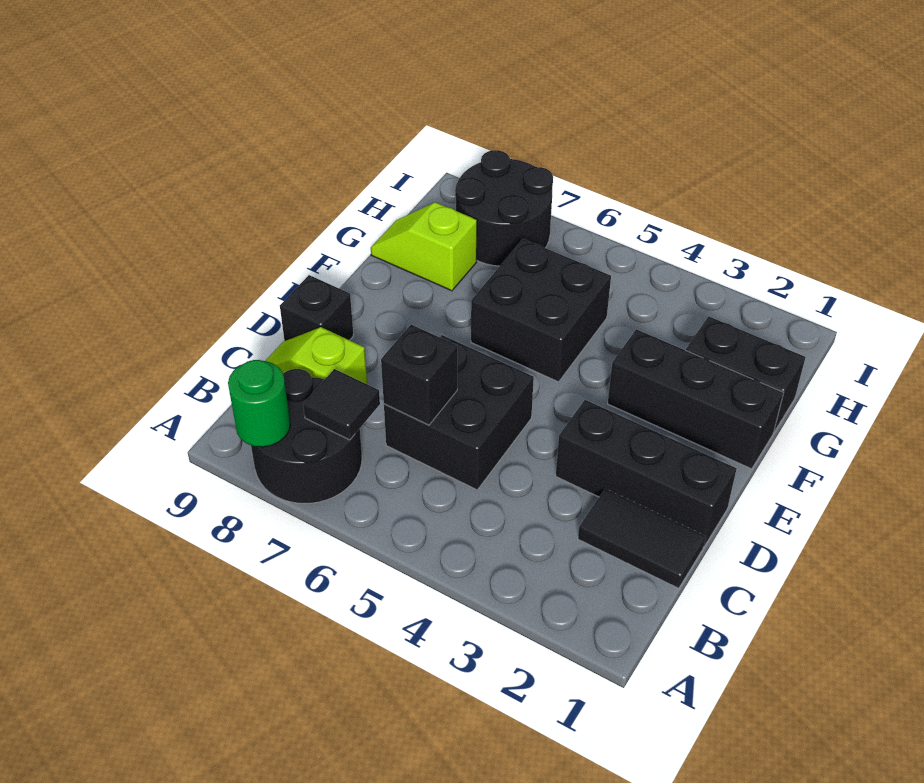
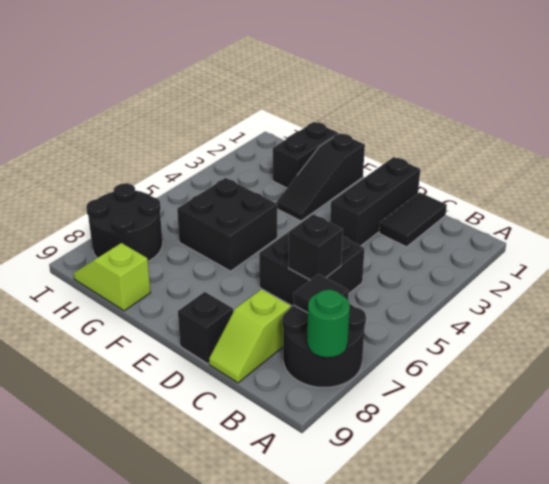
black brick F1:F3 level 1 -> black slope F1:F3 level 1 top 1
lime slope G8:G9 level 1 top 8 -> lime slope G9:H9 level 1 top G

